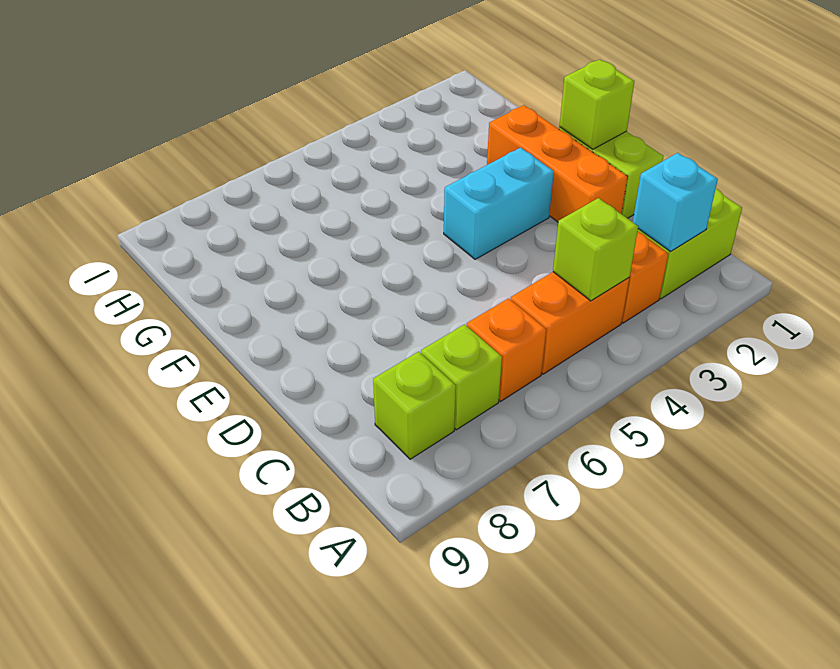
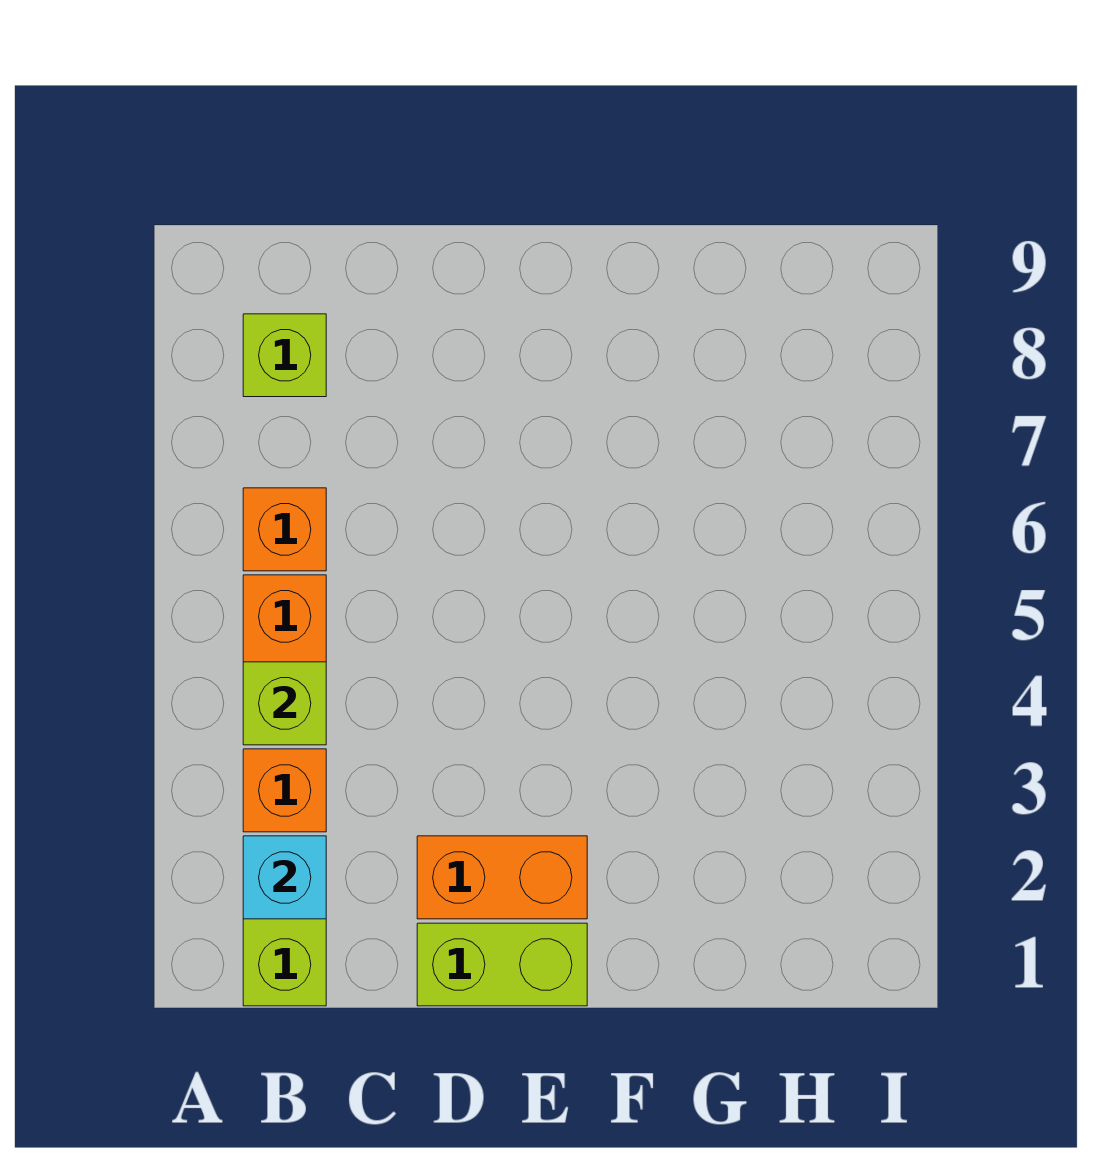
lime brick B7 level 1 -> none
orange brick D2:F2 level 1 -> orange brick D2:E2 level 1
lime brick E1 level 2 -> none
cyan brick E3:E4 level 1 -> none

